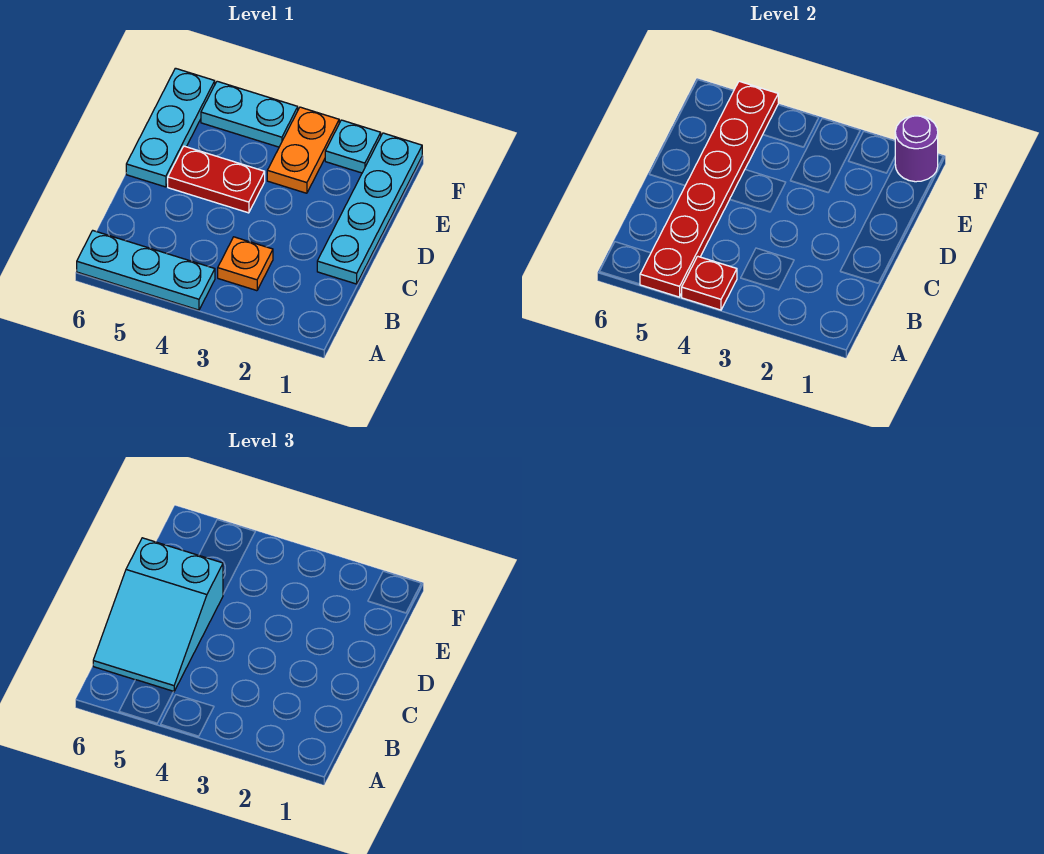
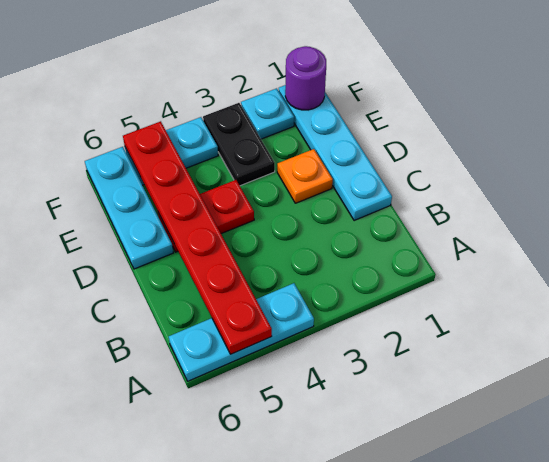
red plate A4 level 2 -> none
orange plate B3 level 1 -> orange plate D2 level 1
cyan slope B5:D6 level 3 top D -> none
orange plate E3:F3 level 1 -> black plate E3:F3 level 1

